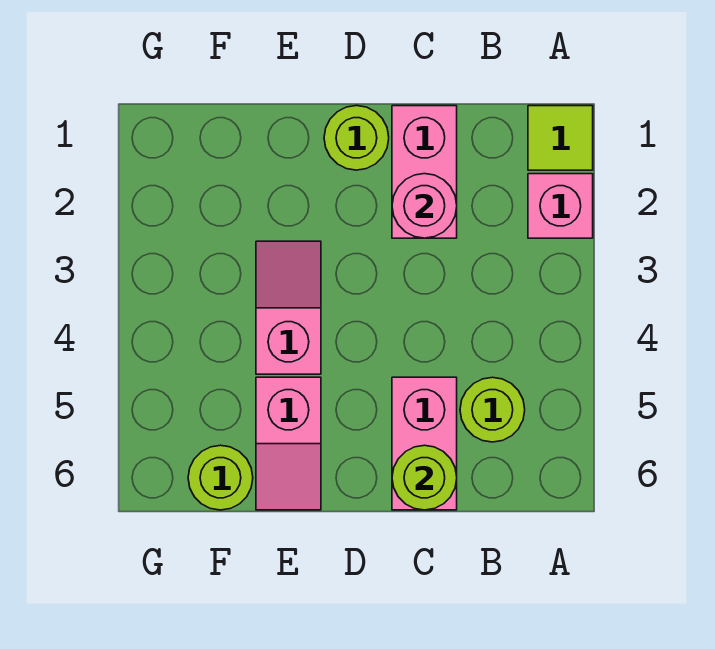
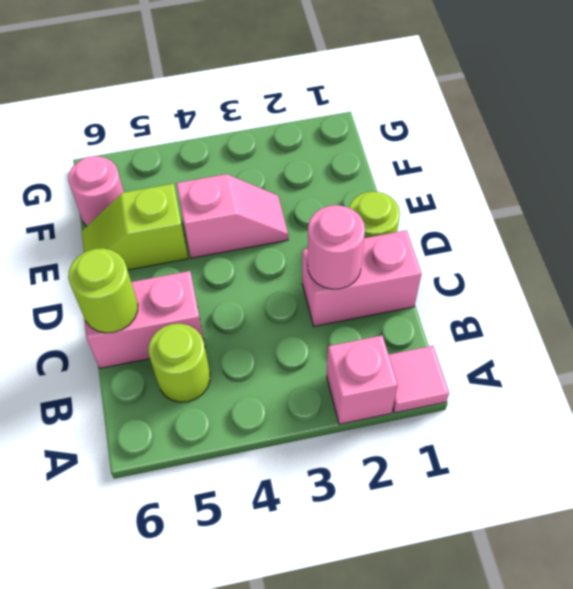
lime tile A1 level 1 -> pink tile A1 level 1
pink slope E5:E6 level 1 top 5 -> lime slope E5:E6 level 1 top 5
lime round brick F6 level 1 -> pink round brick F6 level 1

